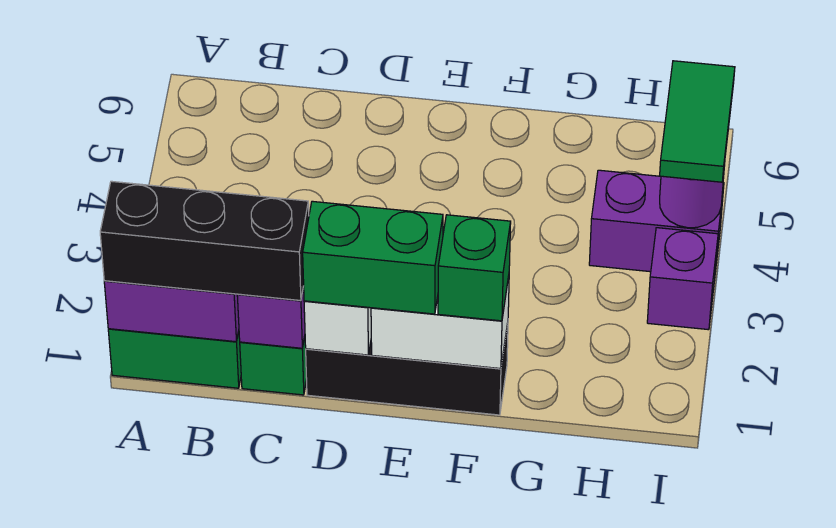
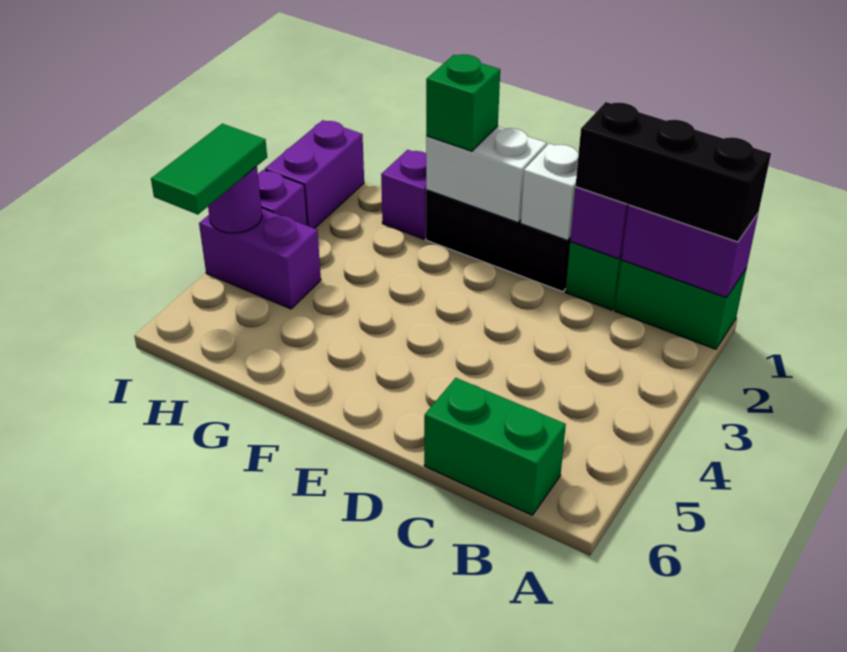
green brick D1:E1 level 3 -> green brick B6:C6 level 1
none -> purple brick G1 level 1
none -> purple brick I1:I2 level 1

